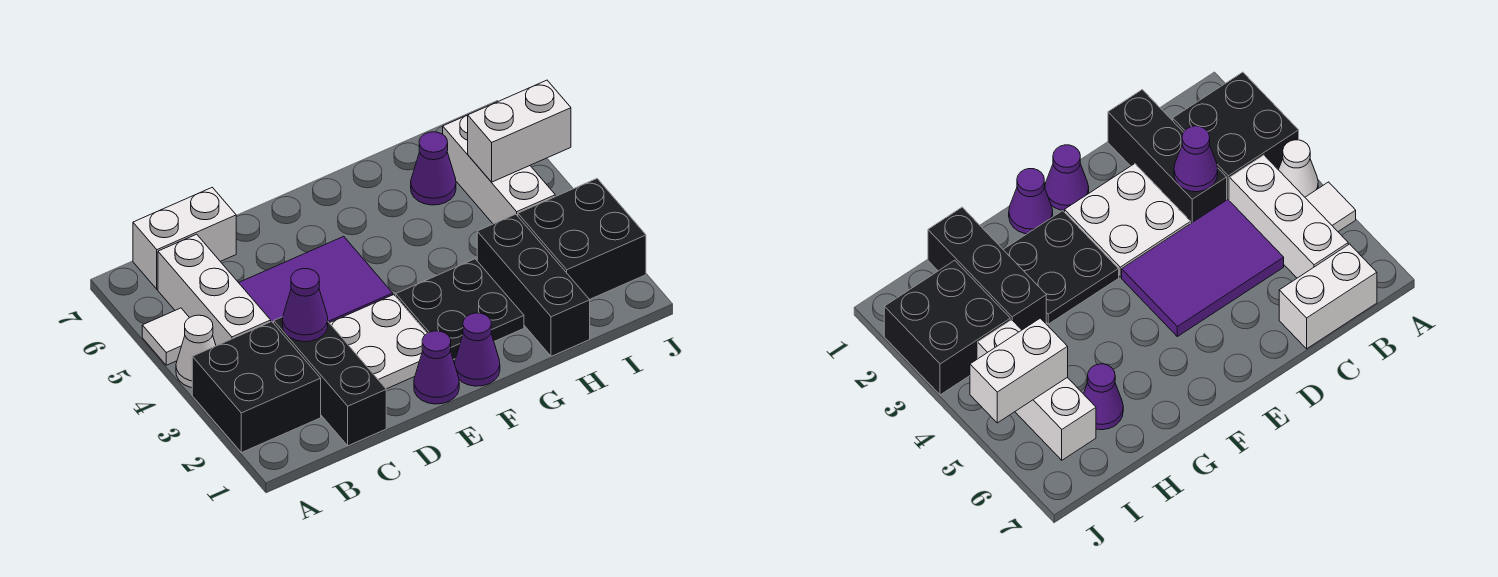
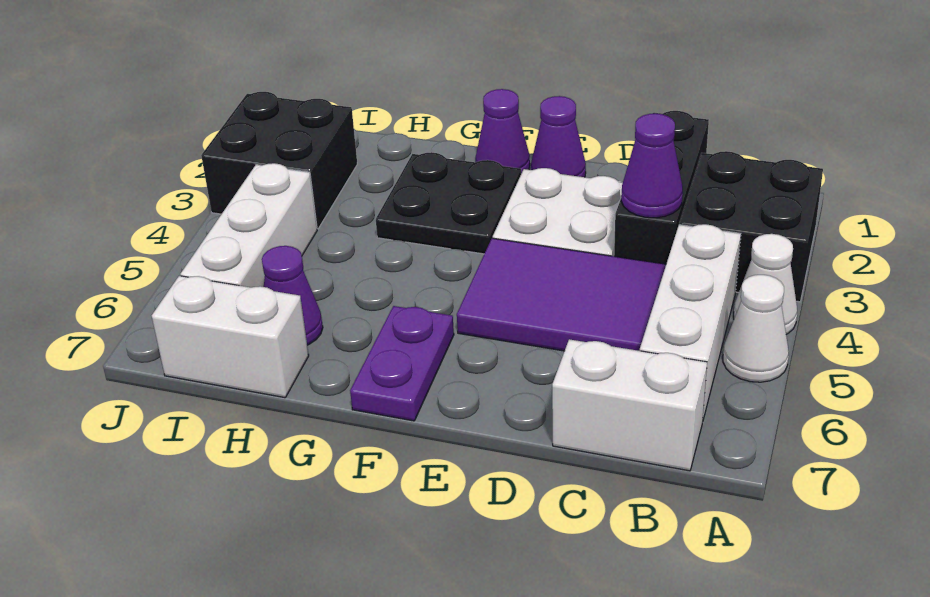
white tile A5 level 1 -> white cone A5 level 1
none -> purple plate F6:F7 level 1
black brick H1:H3 level 1 -> none
white brick I5:J5 level 2 -> white brick H7:I7 level 1

